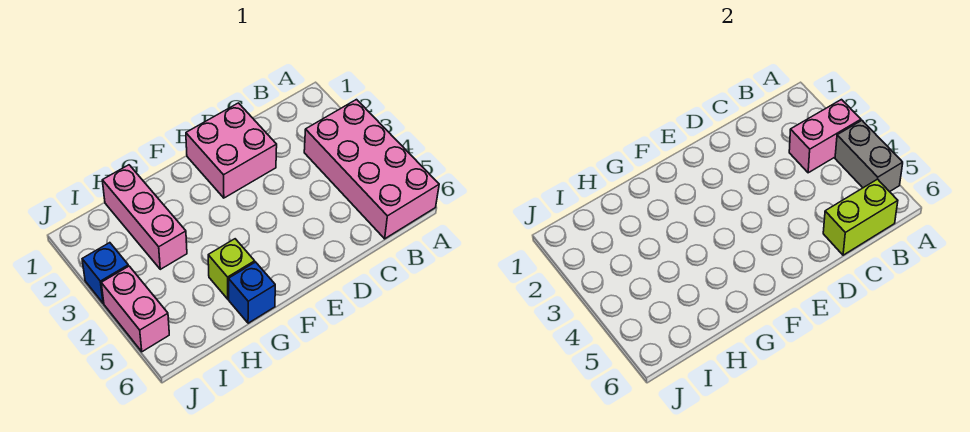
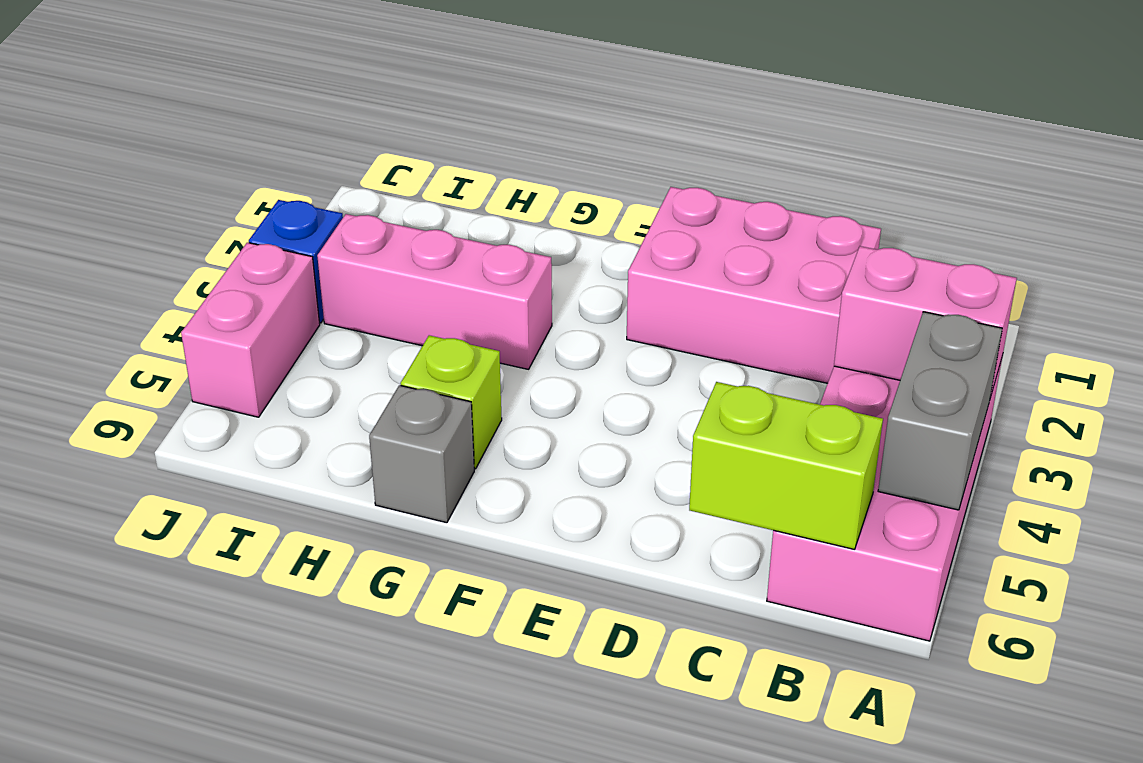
pink brick D1:E2 level 1 -> pink brick C1:E2 level 1
blue brick G6 level 1 -> grey brick G6 level 1
pink brick H1:H3 level 1 -> pink brick G3:I3 level 1

